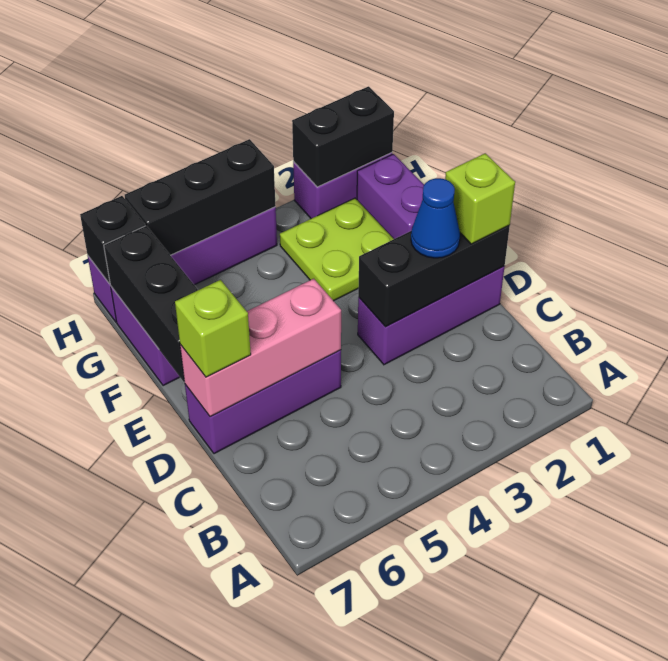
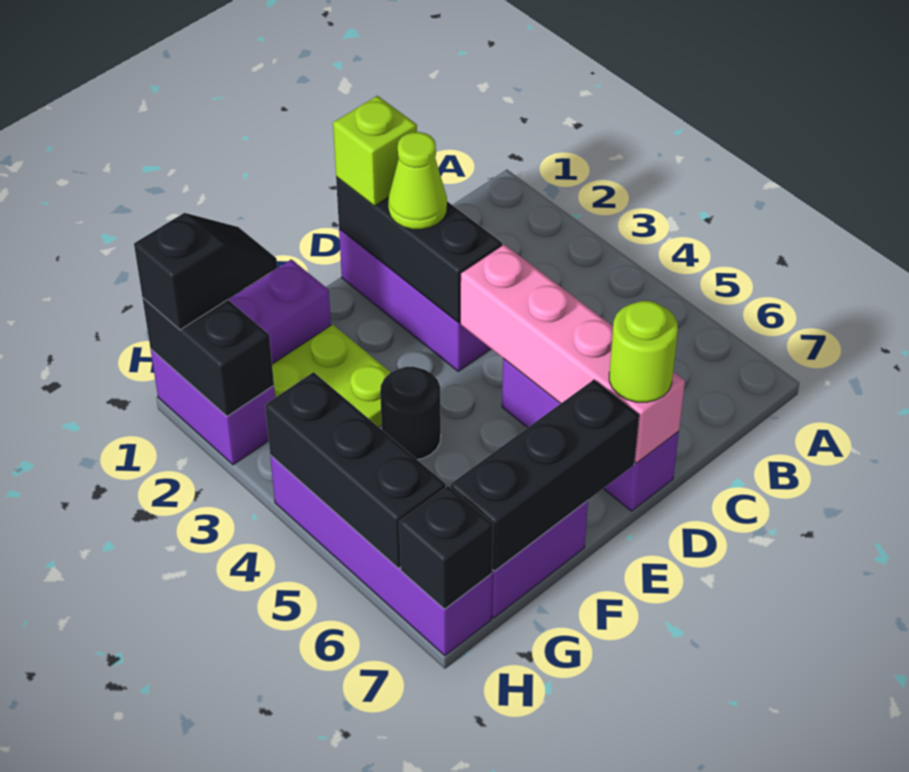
blue cone D2 level 3 -> lime cone D2 level 3
pink brick D5:D7 level 2 -> pink brick D4:D7 level 2
lime brick D7 level 3 -> lime round brick D7 level 3
none -> black round brick F4 level 1
none -> black slope G1:H1 level 3 top H

